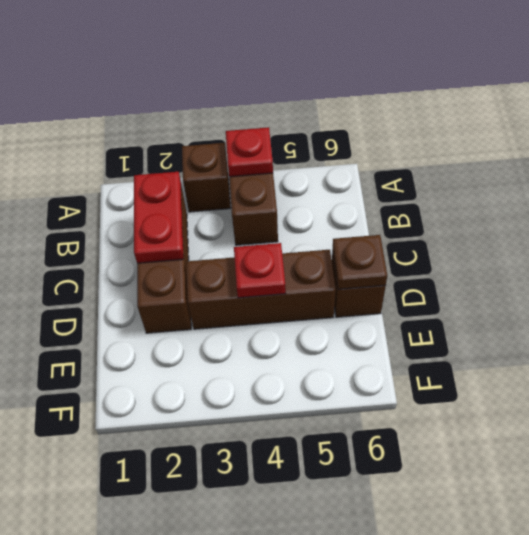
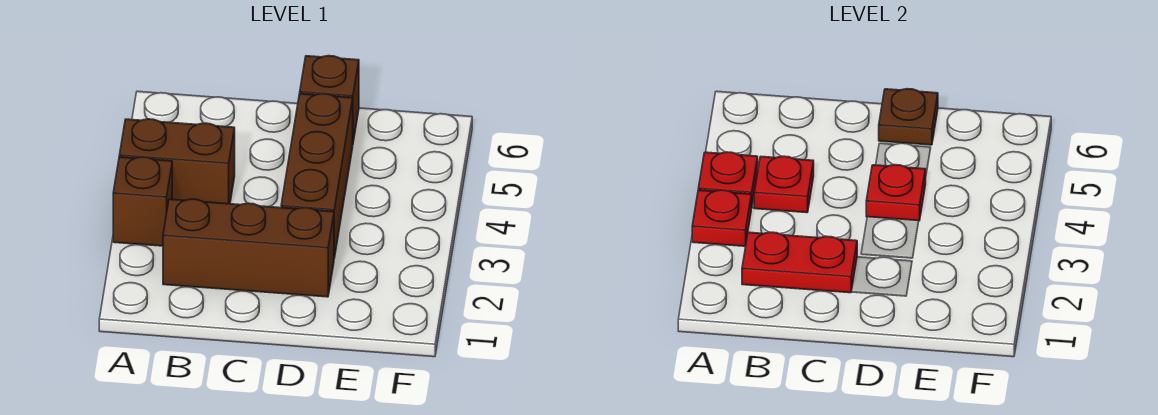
none -> red plate A3 level 2
none -> red plate B4 level 2

